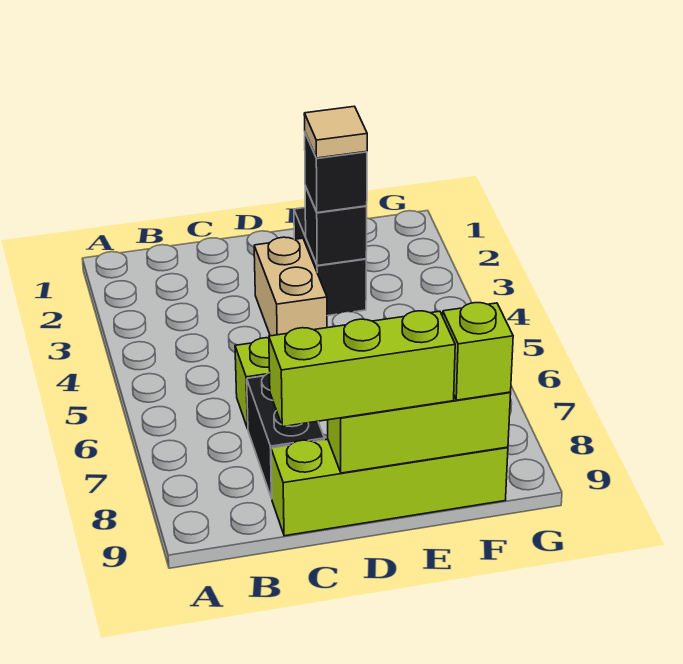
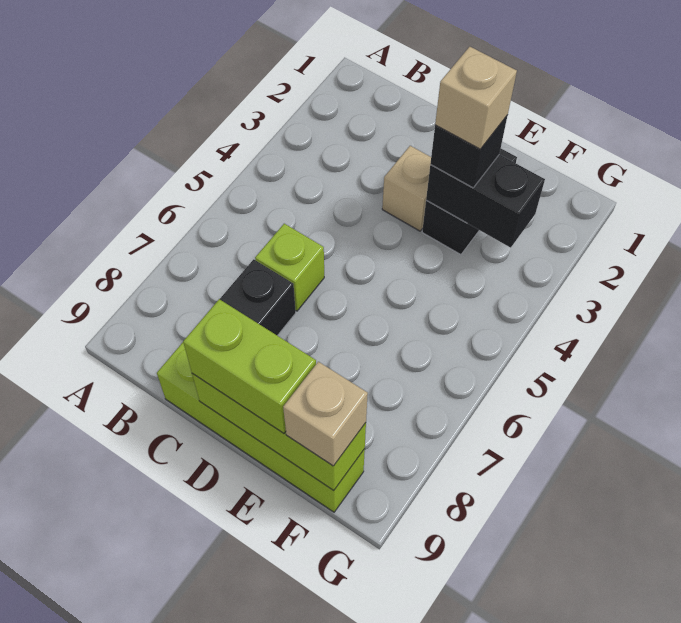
lime brick C9:E9 level 3 -> lime brick D9:E9 level 3
tan brick D3:D4 level 1 -> tan brick D3 level 1
black brick E3 level 2 -> black brick E3:F3 level 2
tan tile E3 level 4 -> tan brick E3 level 4
lime brick F9 level 3 -> tan brick F9 level 3

